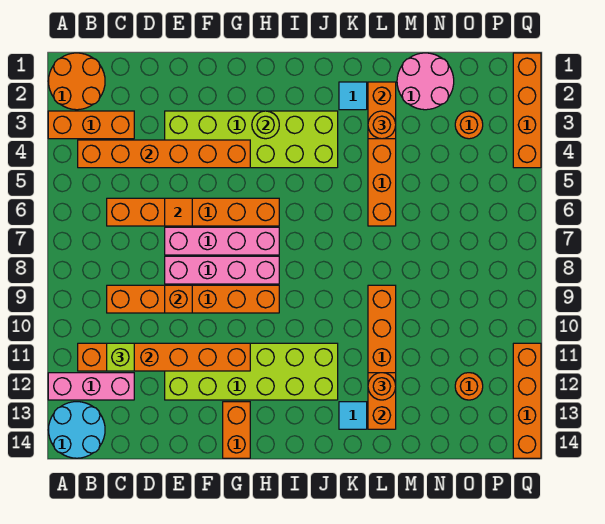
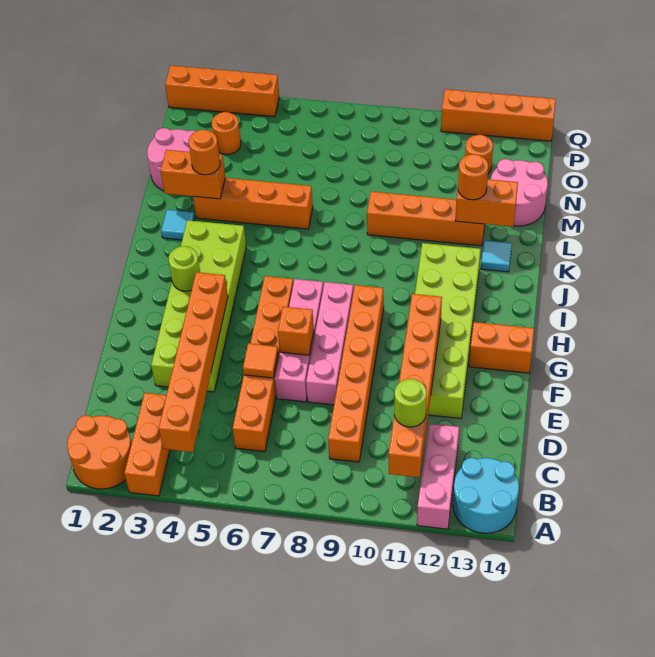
lime brick C11 level 3 -> lime round brick C11 level 3
orange brick E9 level 2 -> orange brick F7 level 2
none -> pink round brick M13:N14 level 1

